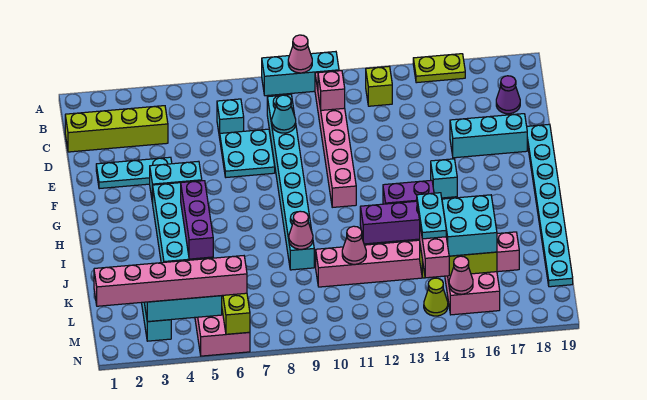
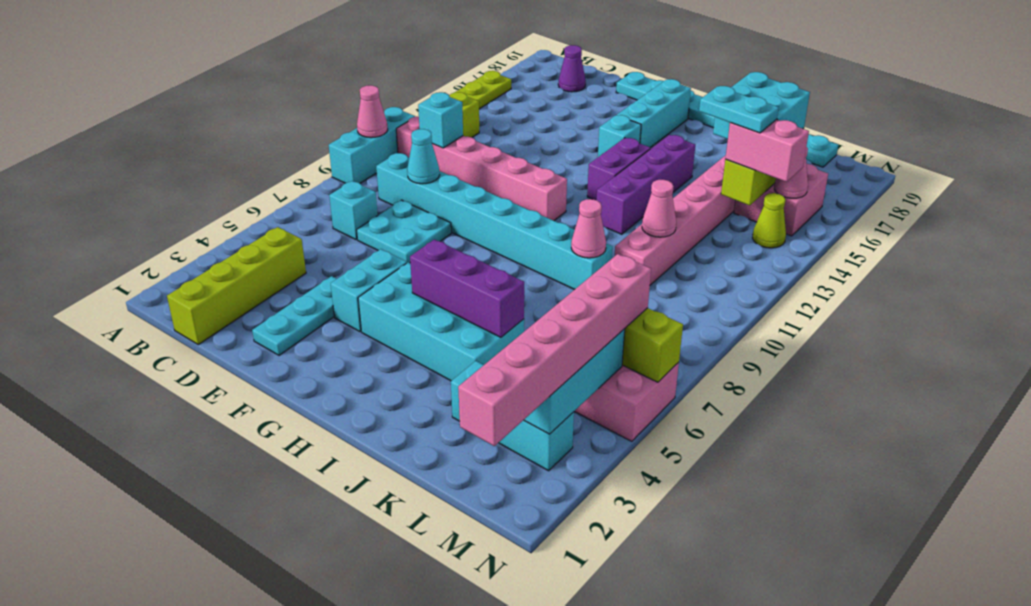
pink brick C11 level 2 -> cyan brick C11 level 2
cyan brick E16:E18 level 1 -> cyan brick G16:G18 level 1

